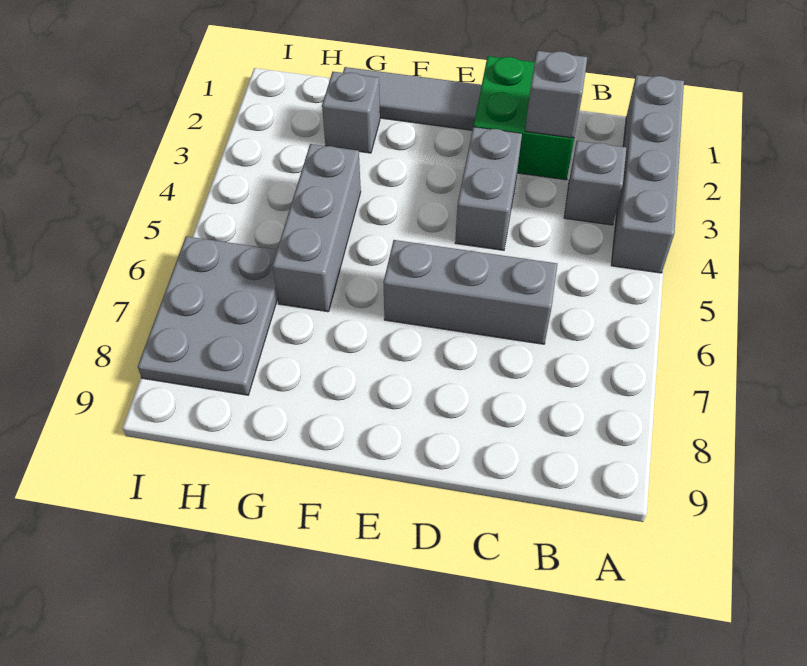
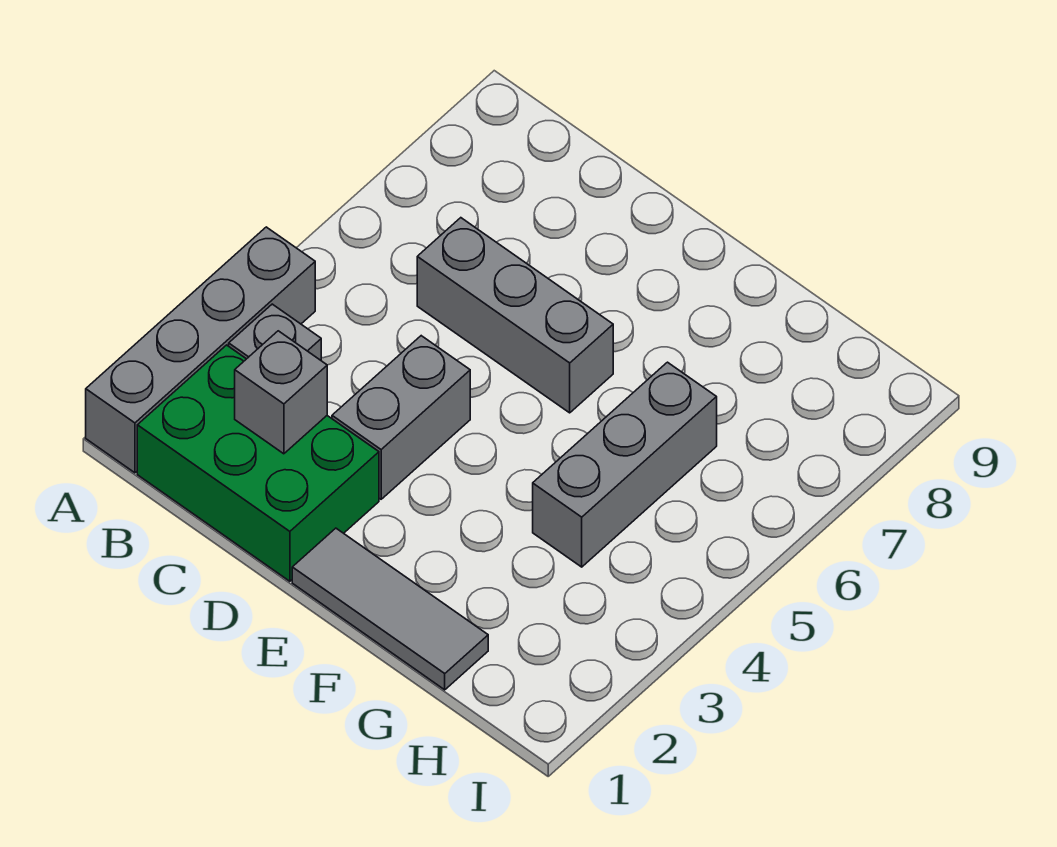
green brick C1:D2 level 1 -> green brick B1:D2 level 1
grey brick G2 level 1 -> none
grey plate H6:I8 level 1 -> none

